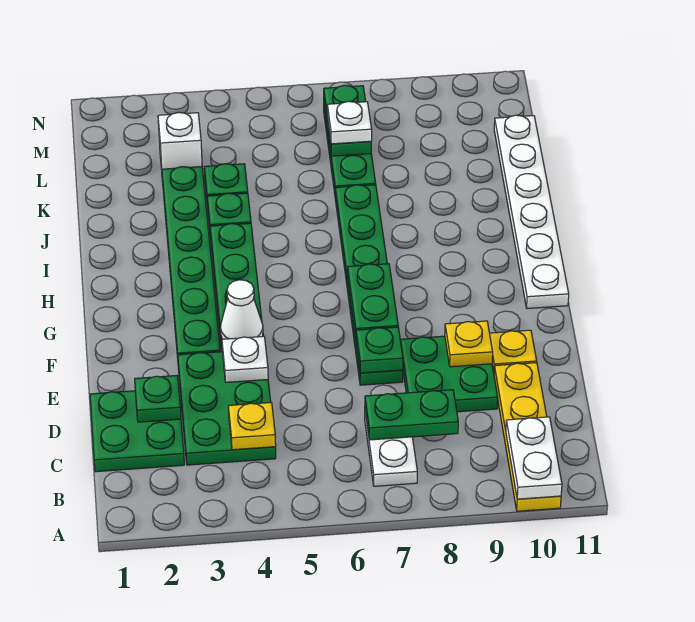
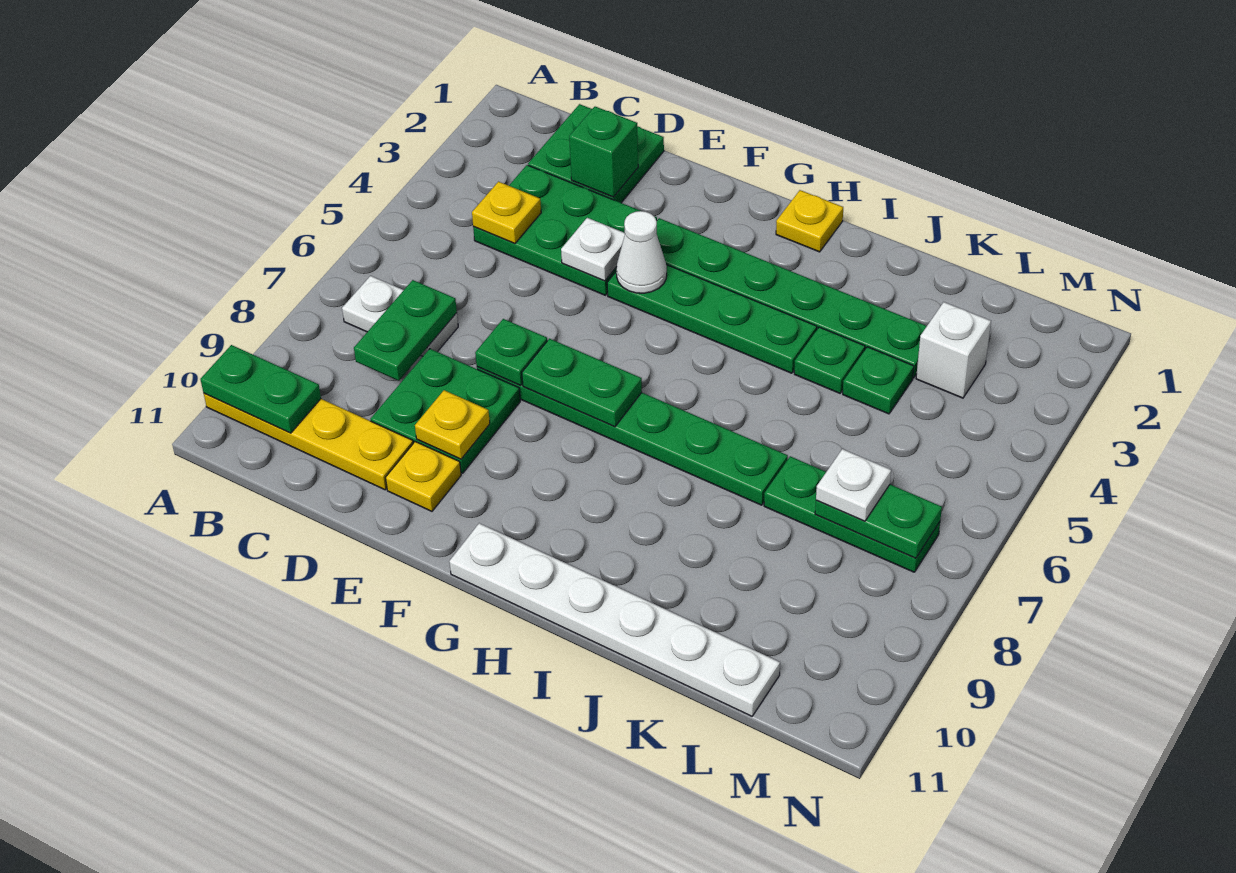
white plate A10:B10 level 2 -> green plate A10:B10 level 2
green plate D2 level 2 -> green brick D2 level 2
none -> yellow plate H1 level 1

